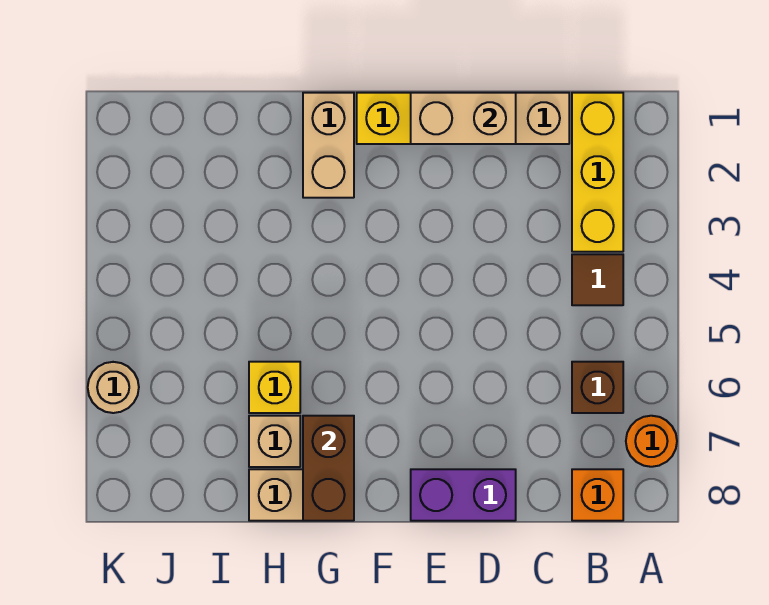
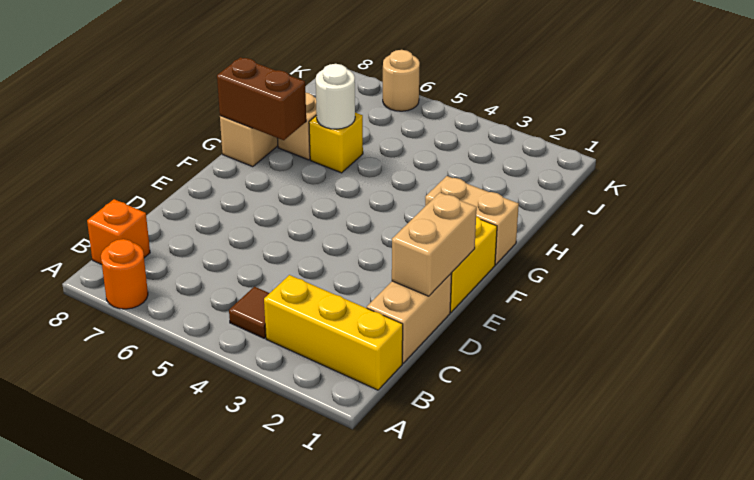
brown brick B6 level 1 -> none
purple brick D8:E8 level 1 -> none
none -> white round brick H6 level 2

